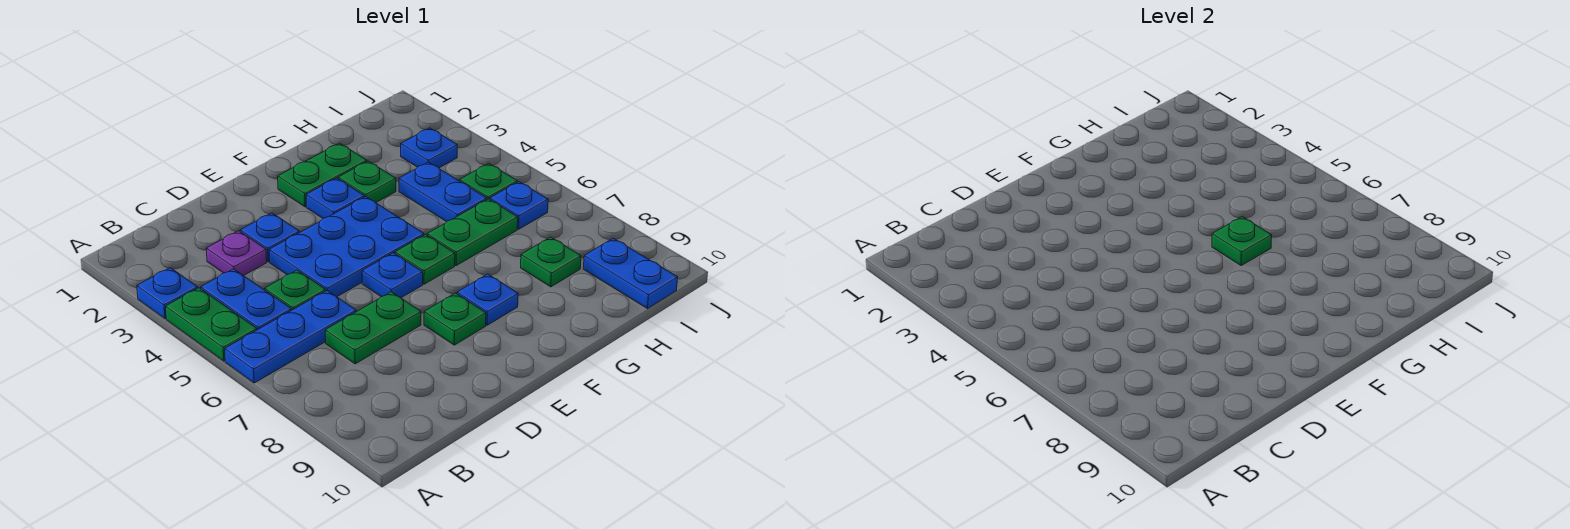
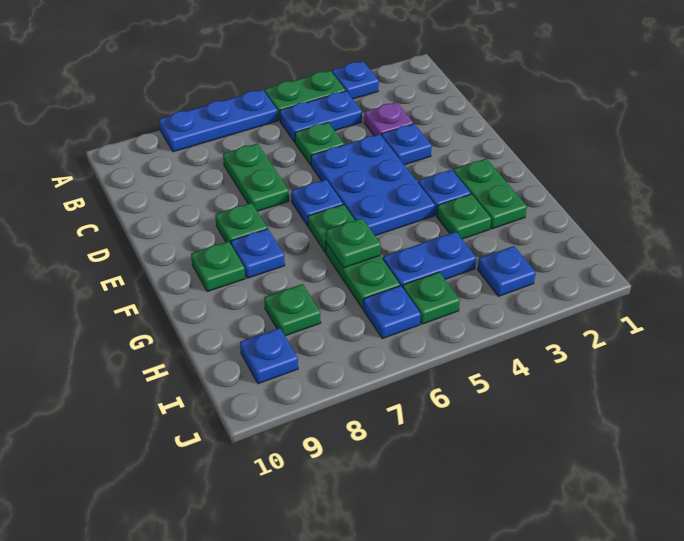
blue plate A6:C6 level 1 -> blue plate A6:A8 level 1
none -> green plate F9 level 1
blue plate I9:I10 level 1 -> blue plate I9 level 1

